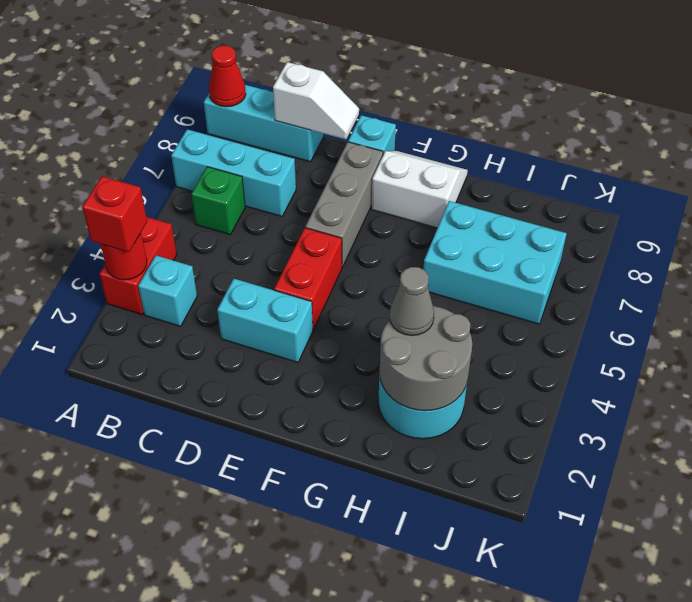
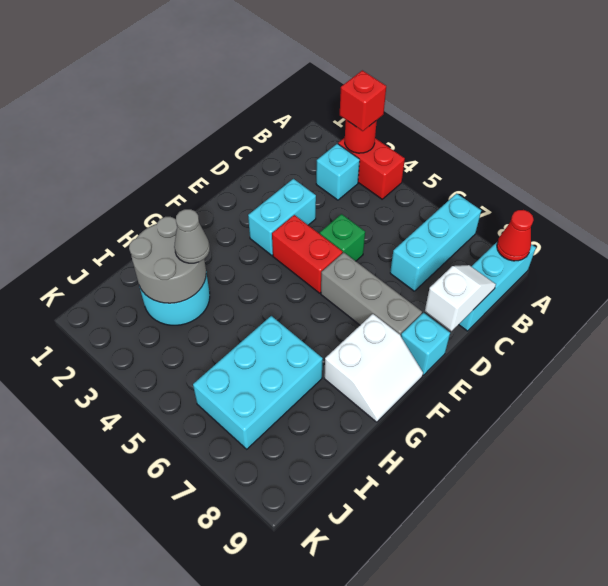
green brick B6 level 1 -> green brick D5 level 1
white slope C9:D9 level 2 top C -> white slope C9:D9 level 2 top D

